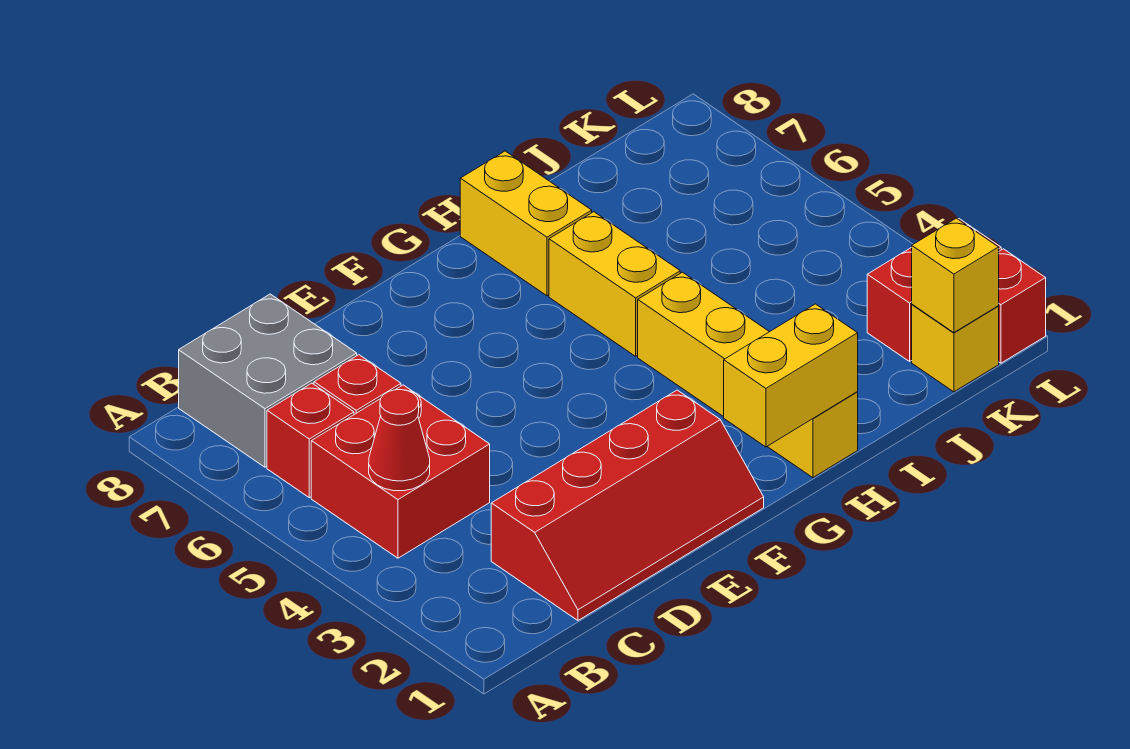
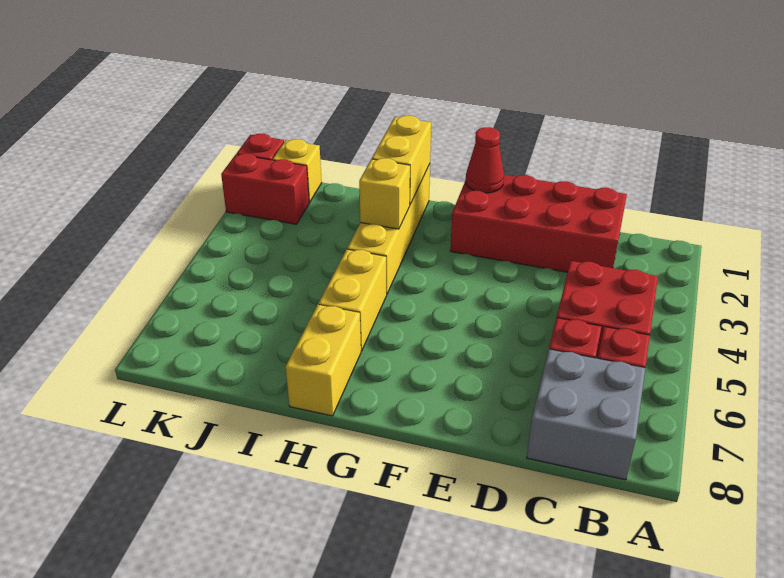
red cone B4 level 2 -> red cone F1 level 2
red slope C1:F2 level 1 top 2 -> red brick C1:F2 level 1
yellow brick G1:H1 level 2 -> yellow brick H1:H2 level 2
yellow brick K1 level 2 -> yellow brick H3 level 2

